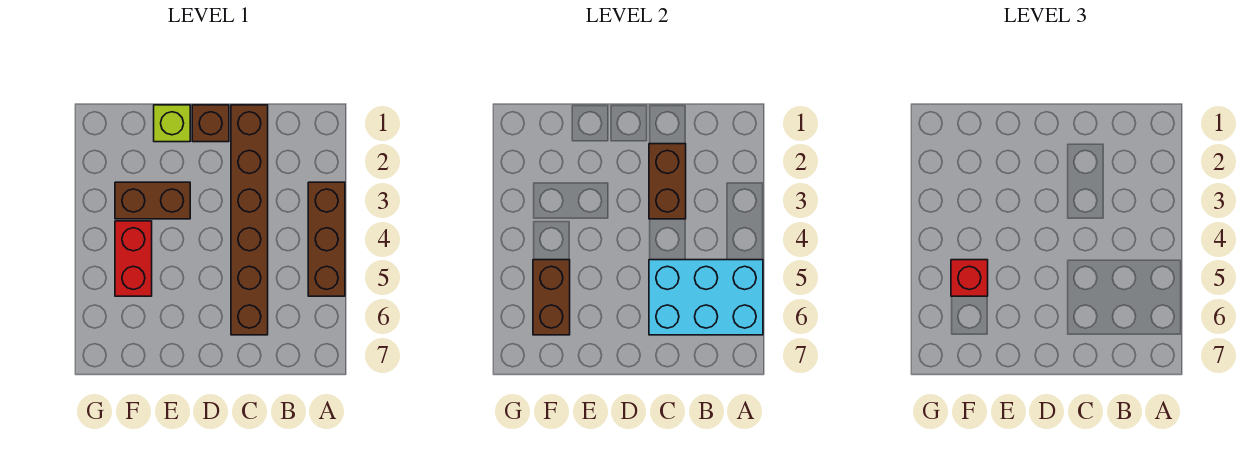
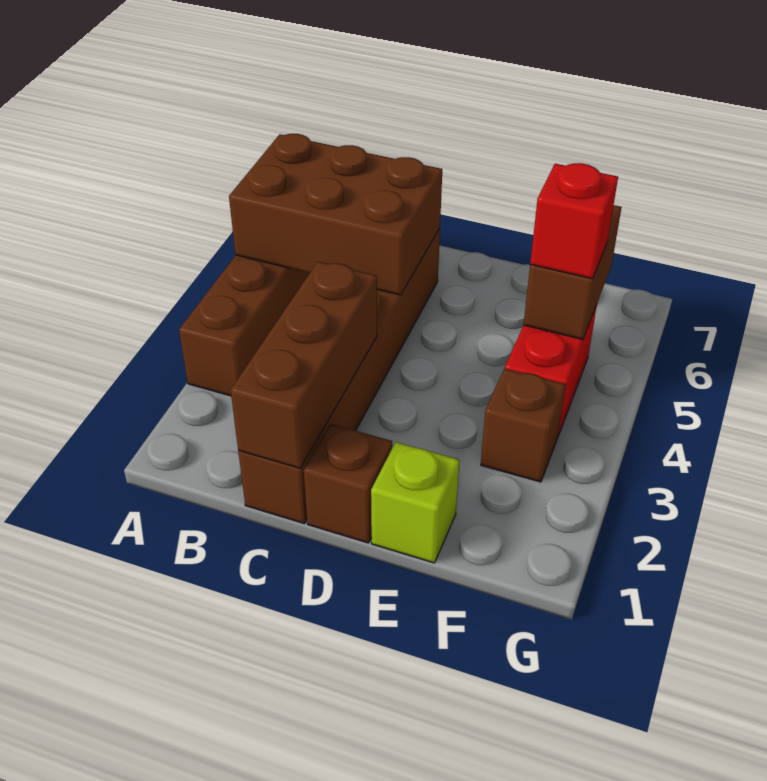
cyan brick A5:C6 level 2 -> brown brick A5:C6 level 2
brown brick C2:C3 level 2 -> brown brick C1:C3 level 2
brown brick E3:F3 level 1 -> brown brick F3 level 1

